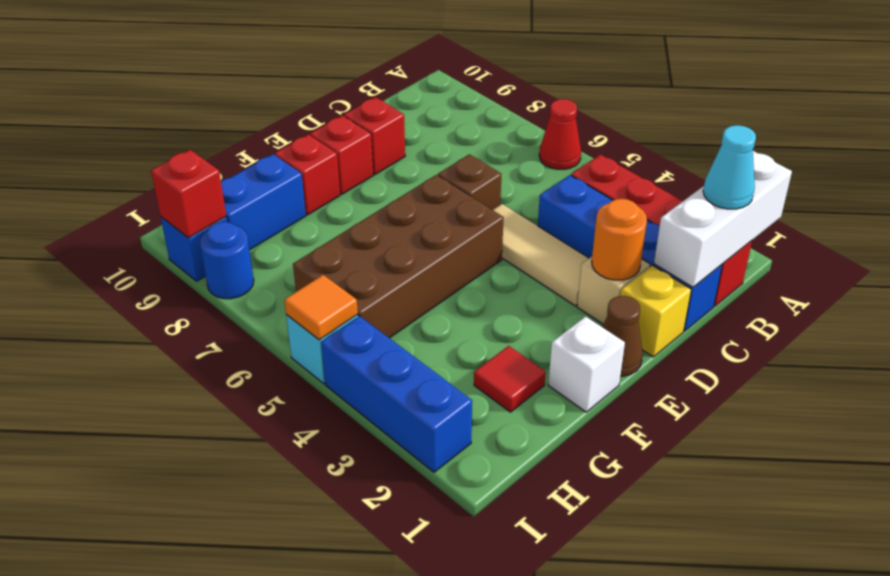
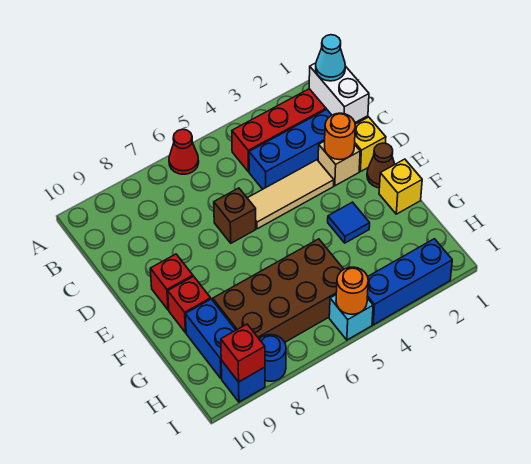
white brick A1:C1 level 2 -> white brick B1:C1 level 2
red brick D9 level 1 -> none
brown brick E5:H6 level 1 -> brown brick G5:H8 level 1
white brick F1 level 1 -> yellow brick F1 level 1
none -> blue tile F3 level 1
red tile G2 level 1 -> none
orange tile I5 level 2 -> orange round brick I5 level 2

